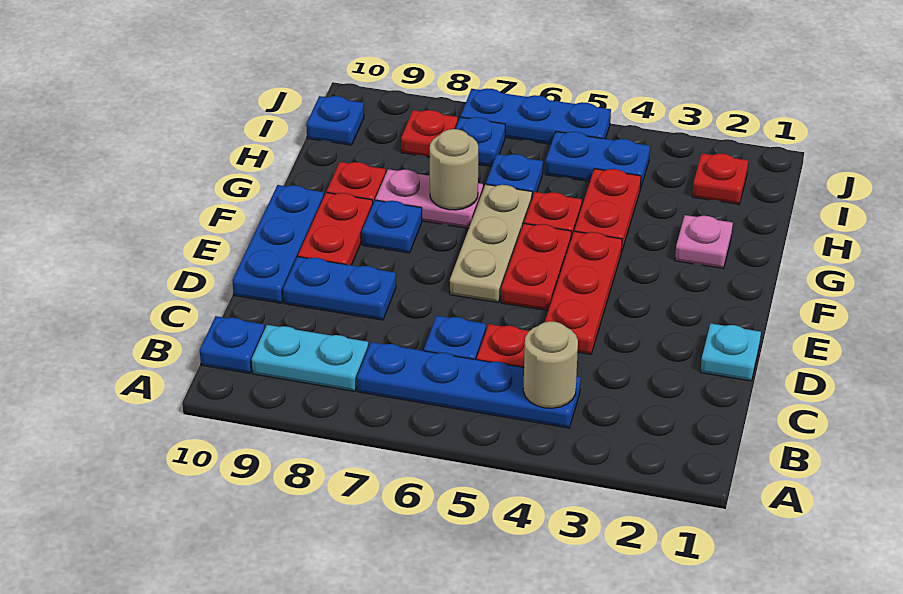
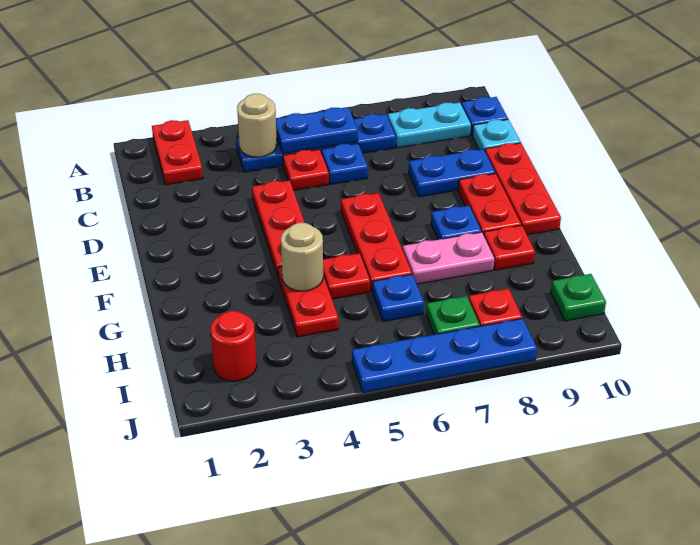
cyan plate D1 level 1 -> cyan plate C10 level 1
blue plate D10:F10 level 1 -> red plate D10:F10 level 1
red plate E5:F5 level 1 -> red plate A2:B2 level 1
tan plate E6:G6 level 1 -> red plate E6:G6 level 1
pink plate G2 level 1 -> none
tan round brick G7 level 2 -> tan round brick G4 level 2
red plate I2 level 1 -> red round brick I2 level 1
blue plate I4:I5 level 1 -> blue plate B5:B6 level 2
blue plate I7 level 1 -> green plate I7 level 1
blue plate I10 level 1 -> green plate I10 level 1
blue plate J5:J7 level 1 -> blue plate J5:J8 level 1

